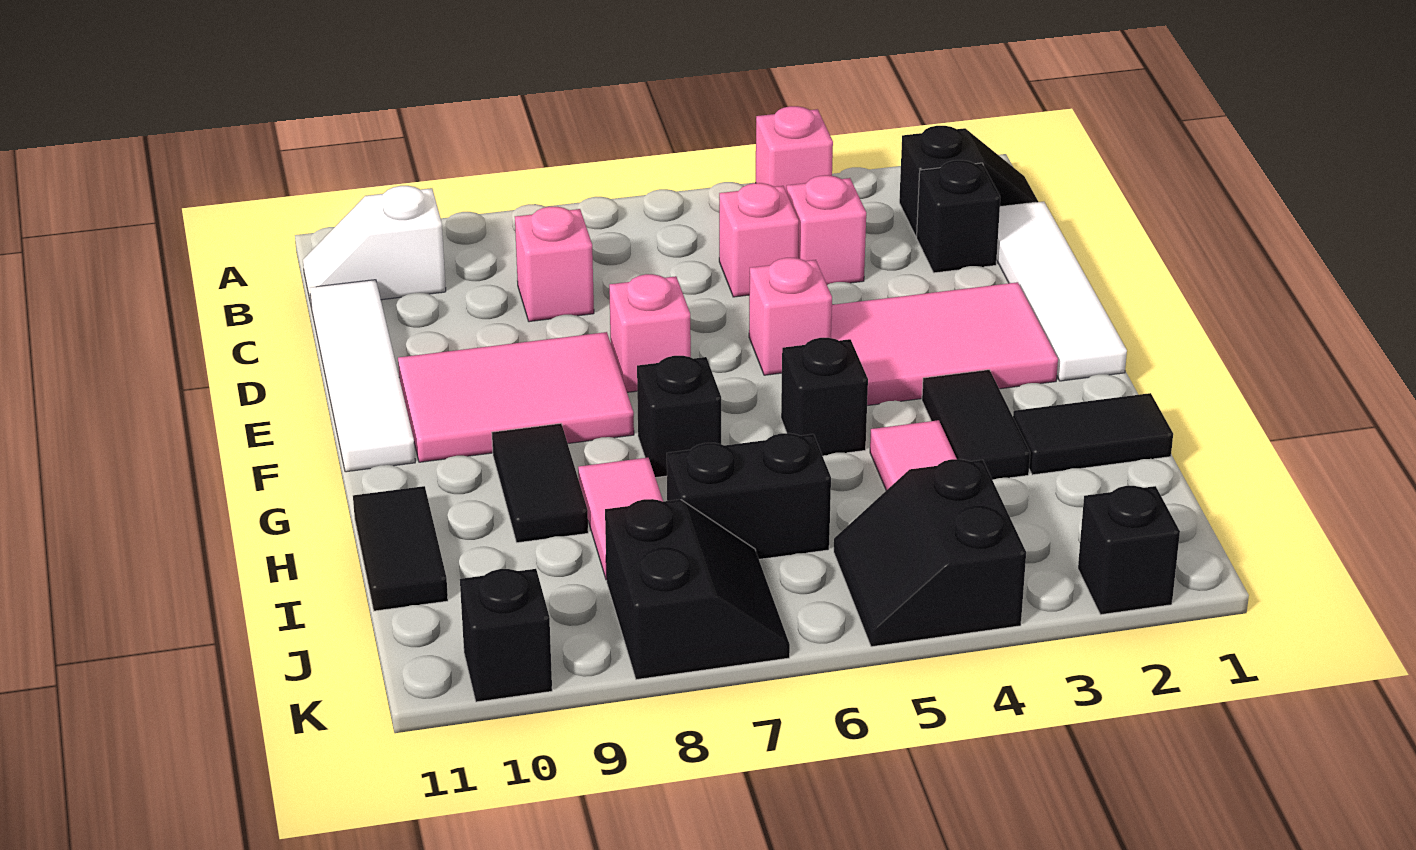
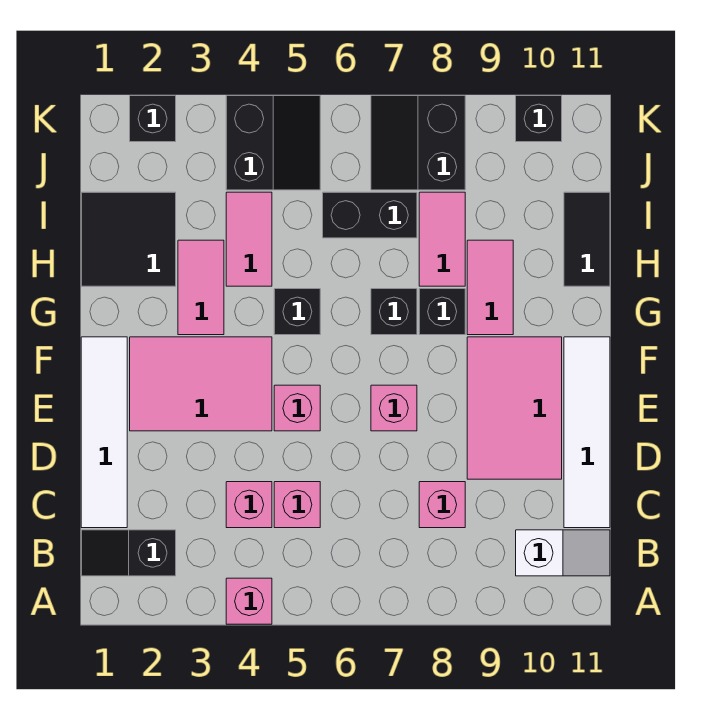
black brick C2 level 1 -> black brick G8 level 1
pink tile E8:F10 level 1 -> pink tile D9:F10 level 1
black tile G3:H3 level 1 -> pink tile G3:H3 level 1
black tile G9:H9 level 1 -> pink tile G9:H9 level 1
black tile H1:H2 level 1 -> black tile H1:I2 level 1

